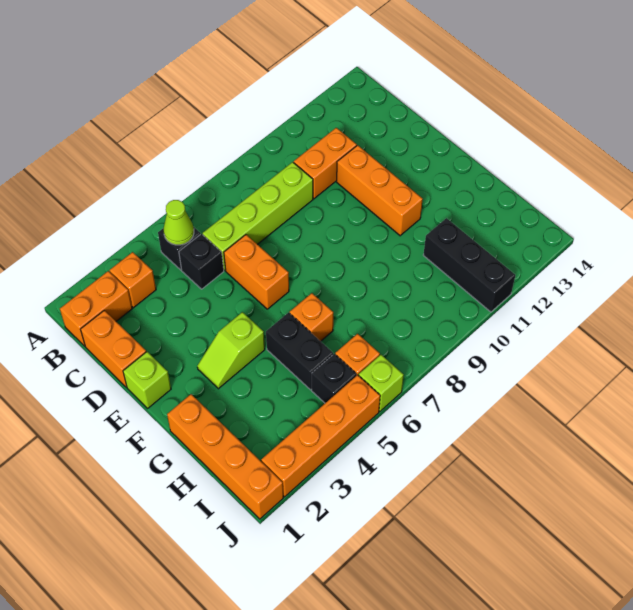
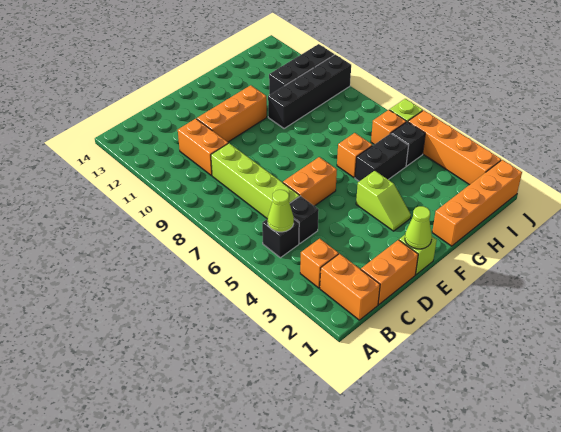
none -> lime cone E1 level 2
none -> black brick G10:J10 level 1

